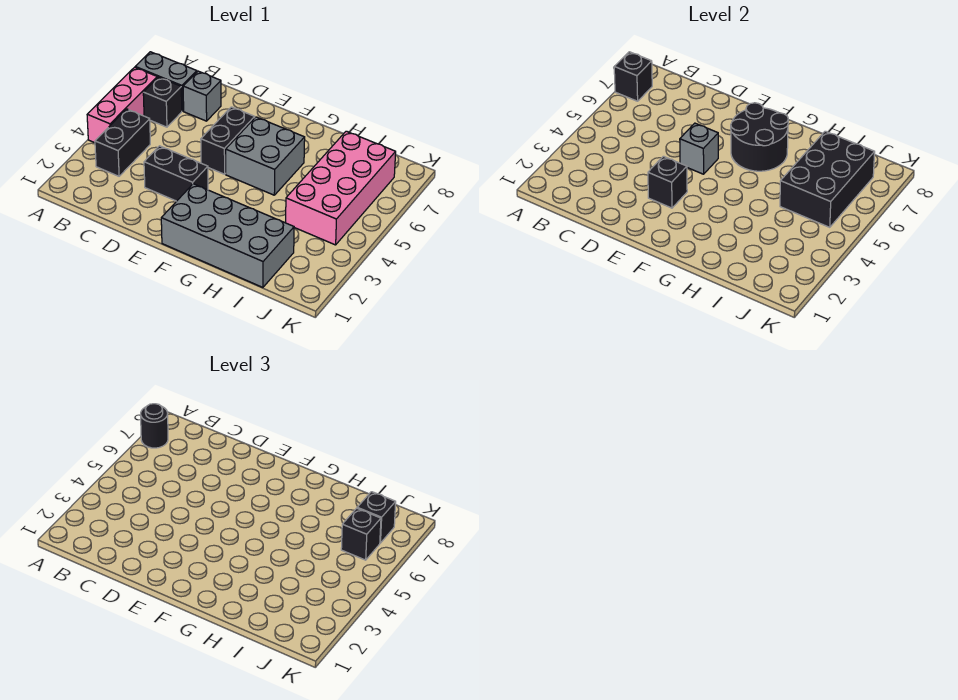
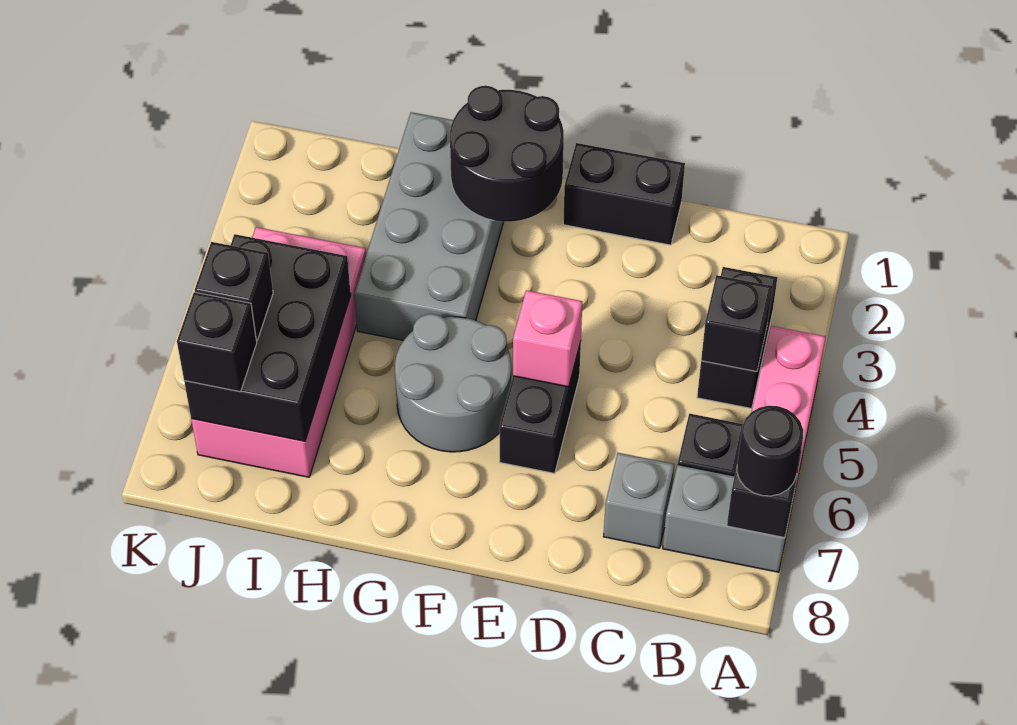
black brick D3:E3 level 1 -> black brick D1:E1 level 1
black brick E3 level 2 -> black brick B4 level 2
grey brick E5 level 2 -> pink brick E5 level 2
grey brick F1:I2 level 1 -> grey brick G1:H4 level 1
grey brick F5:G6 level 1 -> grey round brick F5:G6 level 1
black round brick F6:G7 level 2 -> black round brick F1:G2 level 2

